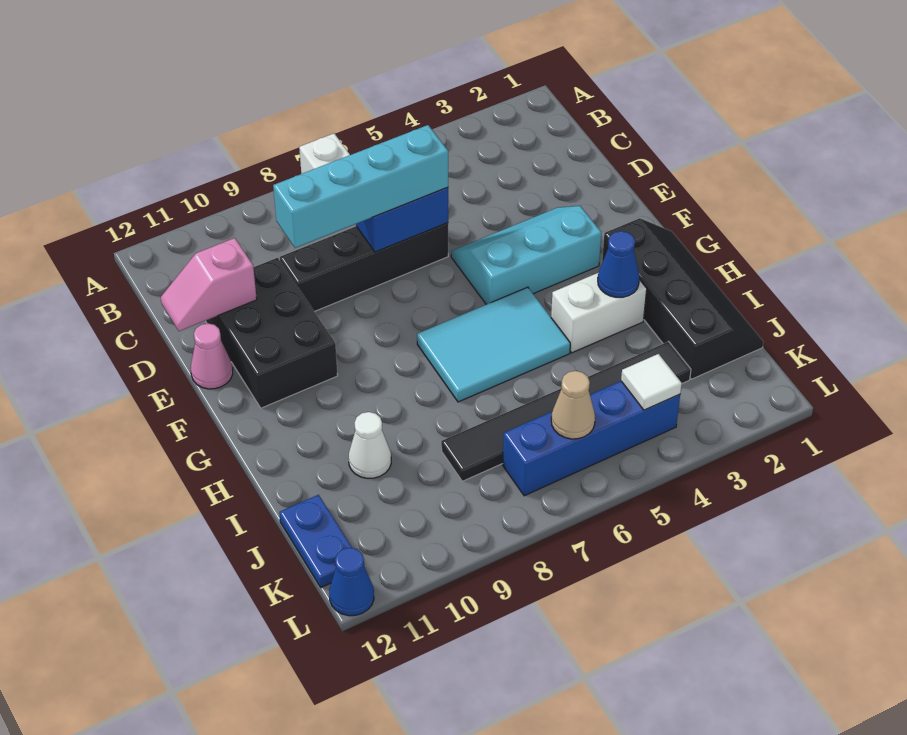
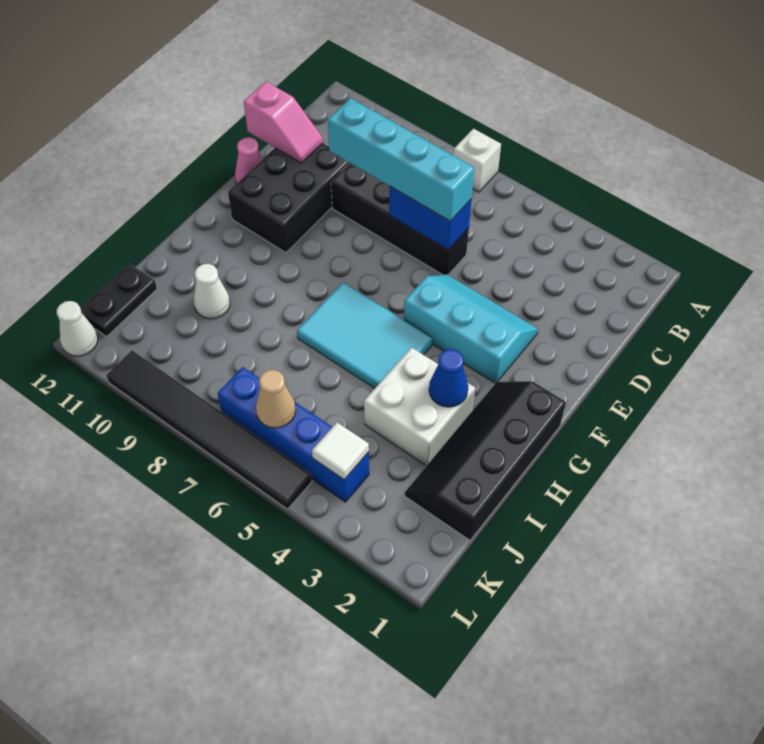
pink slope D11:D12 level 2 top 11 -> pink slope D11:D12 level 2 top 12
black slope G1:J2 level 1 top 2 -> black slope G1:J2 level 1 top 1
white brick H3:H4 level 1 -> white brick H3:I4 level 1
black tile J3:J8 level 1 -> black tile L5:L10 level 1
blue plate J12:K12 level 1 -> black plate J12:K12 level 1
blue cone L12 level 1 -> white cone L12 level 1

